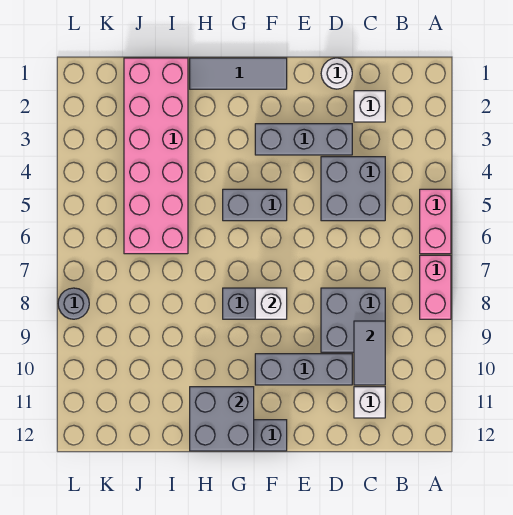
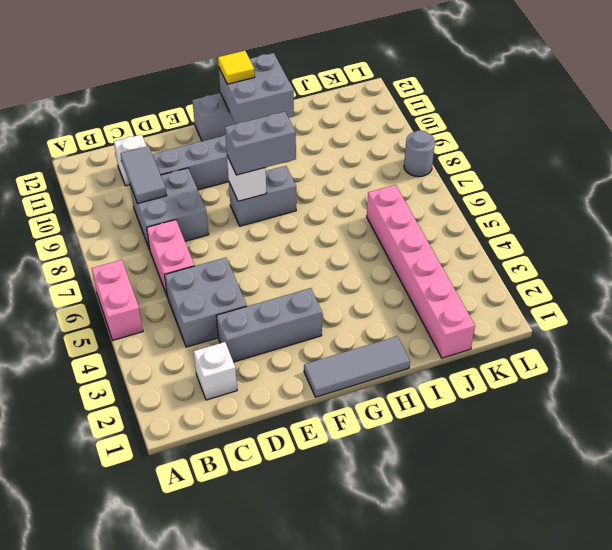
pink brick A7:A8 level 1 -> pink brick C6:C7 level 1
white round brick D1 level 1 -> none
grey brick F5:G5 level 1 -> grey brick F8:G8 level 3
none -> yellow tile G12 level 3
pink brick I1:J6 level 1 -> pink brick J1:J6 level 1

